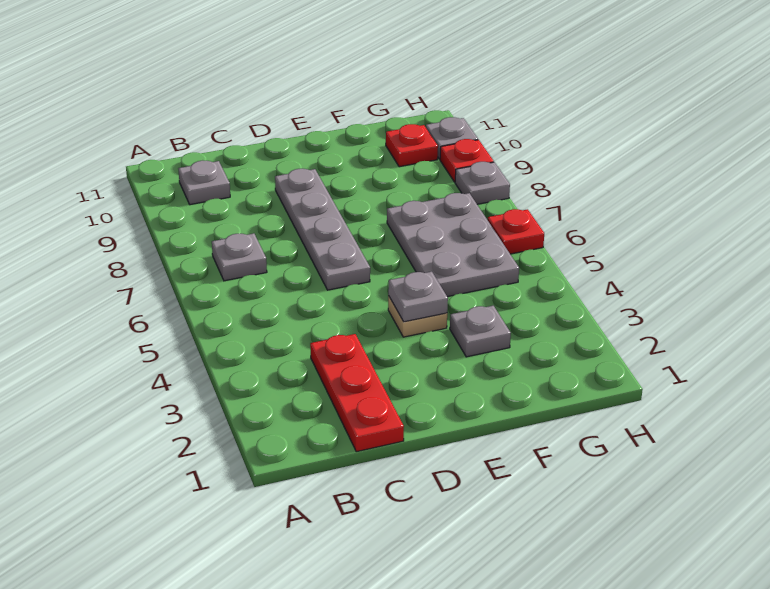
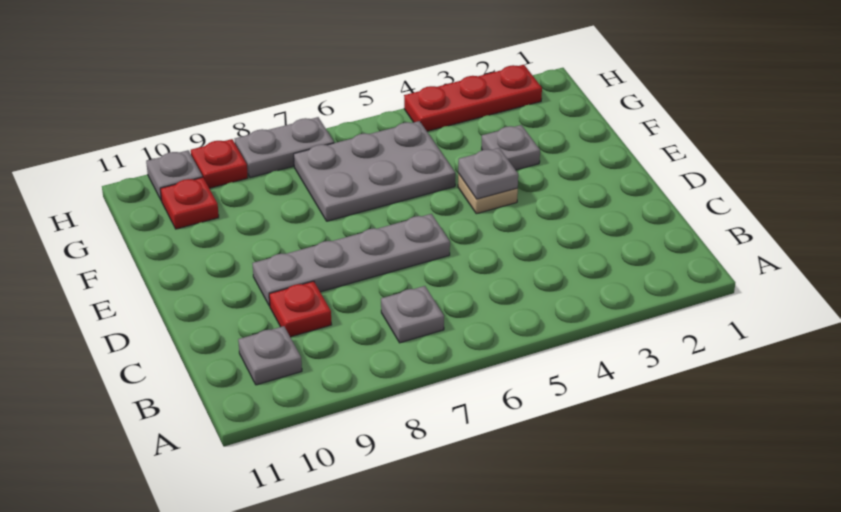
red plate C1:C3 level 1 -> red plate H2:H4 level 1
red plate H6 level 1 -> red plate C9 level 1
grey plate H8 level 1 -> grey plate H7:H8 level 1

